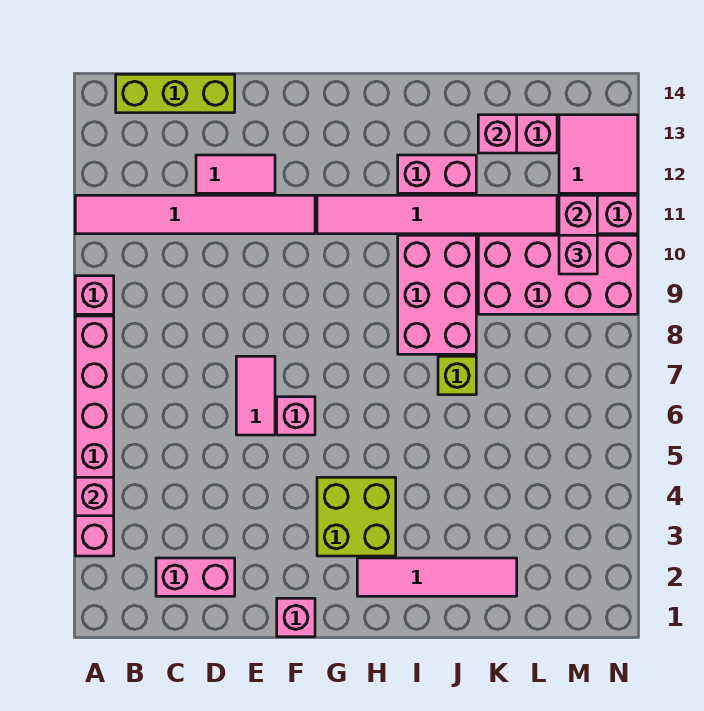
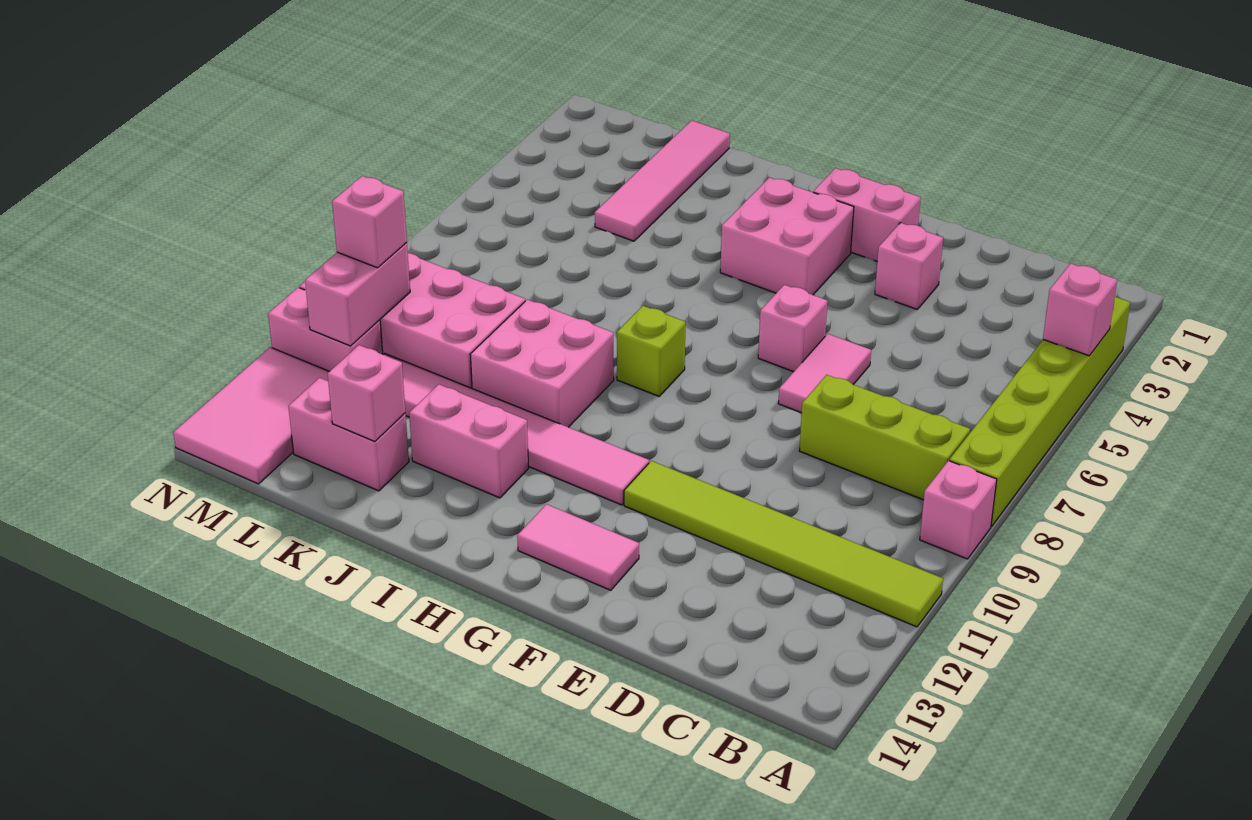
pink brick A3:A8 level 1 -> lime brick A3:A8 level 1
pink tile A11:F11 level 1 -> lime tile A11:F11 level 1
lime brick B14:D14 level 1 -> lime brick B8:D8 level 1
pink brick C2:D2 level 1 -> pink brick F2:G2 level 1
pink tile D12:E12 level 1 -> pink tile F13:G13 level 1
pink brick F1 level 1 -> pink brick E3 level 1
lime brick G3:H4 level 1 -> pink brick G3:H4 level 1
pink tile H2:K2 level 1 -> pink tile K1:K4 level 1
pink brick I8:J10 level 1 -> pink brick I9:J10 level 1
lime brick J7 level 1 -> lime brick H8 level 1
pink tile M12:N13 level 1 -> pink tile M12:N14 level 1

